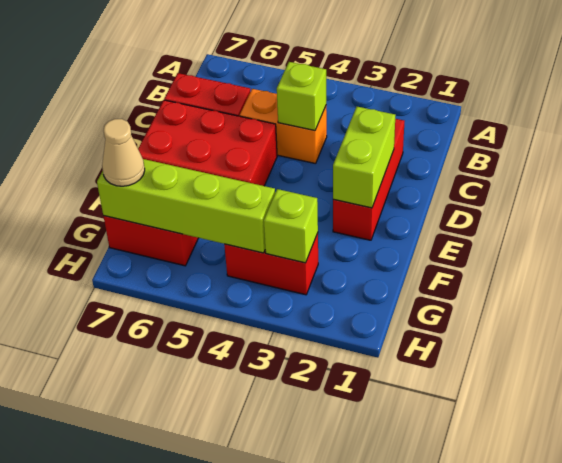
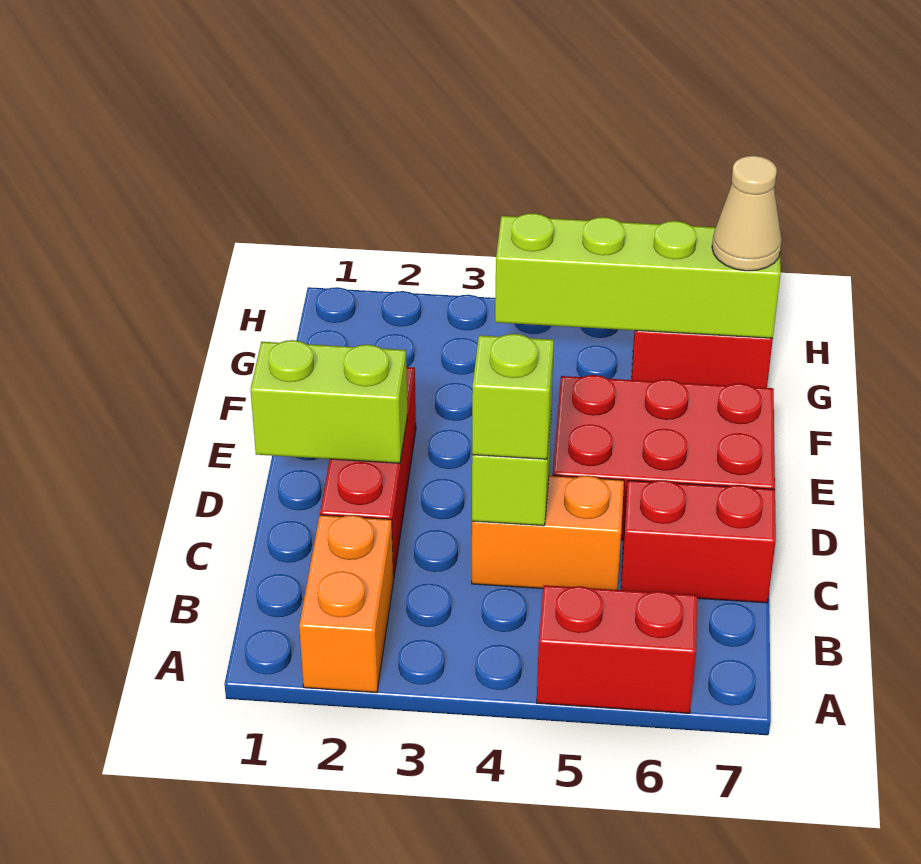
none -> orange brick A2:B2 level 1
lime brick D2:E2 level 2 -> lime brick D1:D2 level 2
red brick G3:G4 level 1 -> red brick A5:A6 level 1
lime brick G3 level 2 -> lime brick C4 level 3

